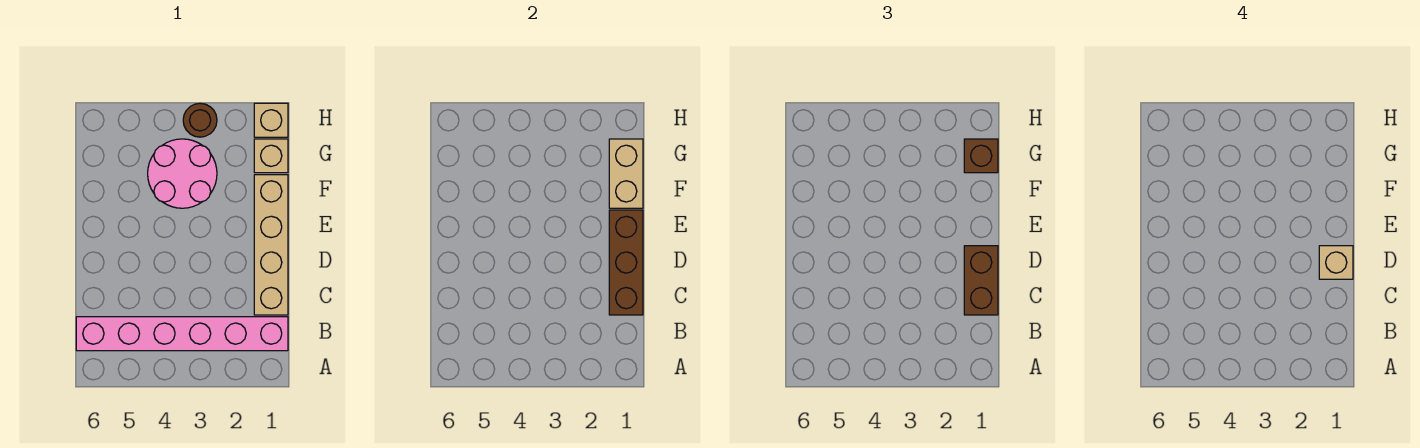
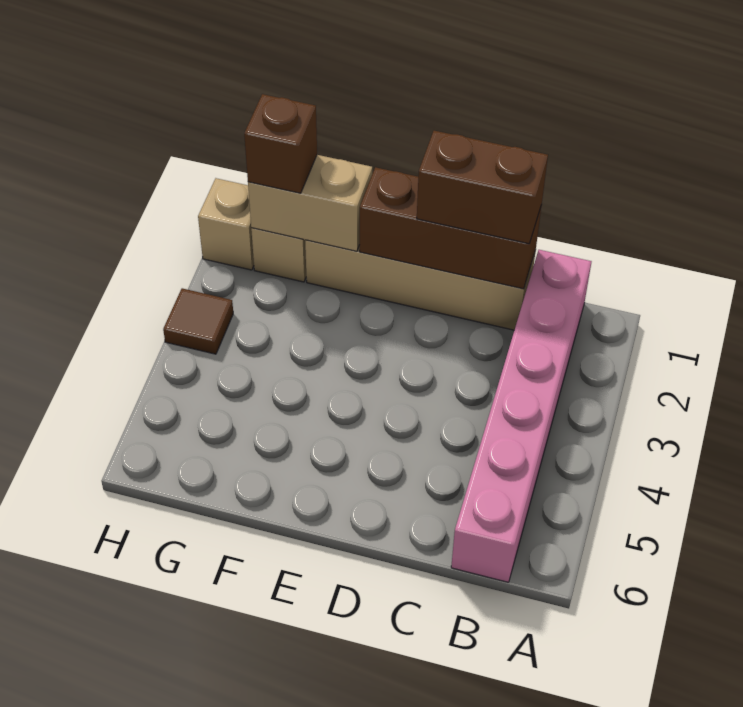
tan brick D1 level 4 -> none
pink round brick F3:G4 level 1 -> none
brown round brick H3 level 1 -> brown tile H3 level 1

